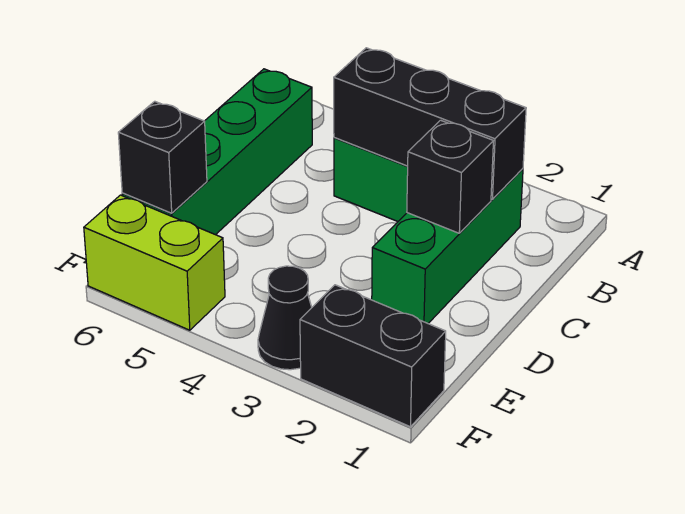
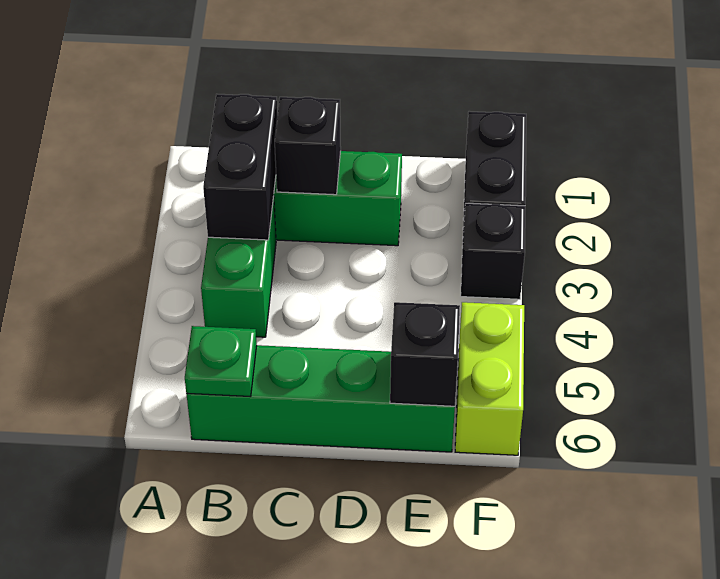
black brick B2:B4 level 2 -> black brick B2:B3 level 2
none -> green plate B6 level 2
black cone F3 level 1 -> black brick F3 level 1

